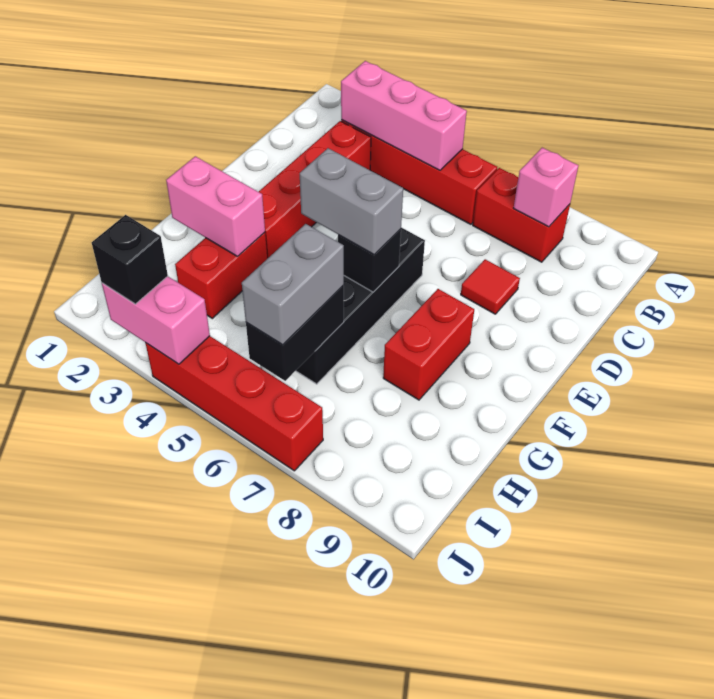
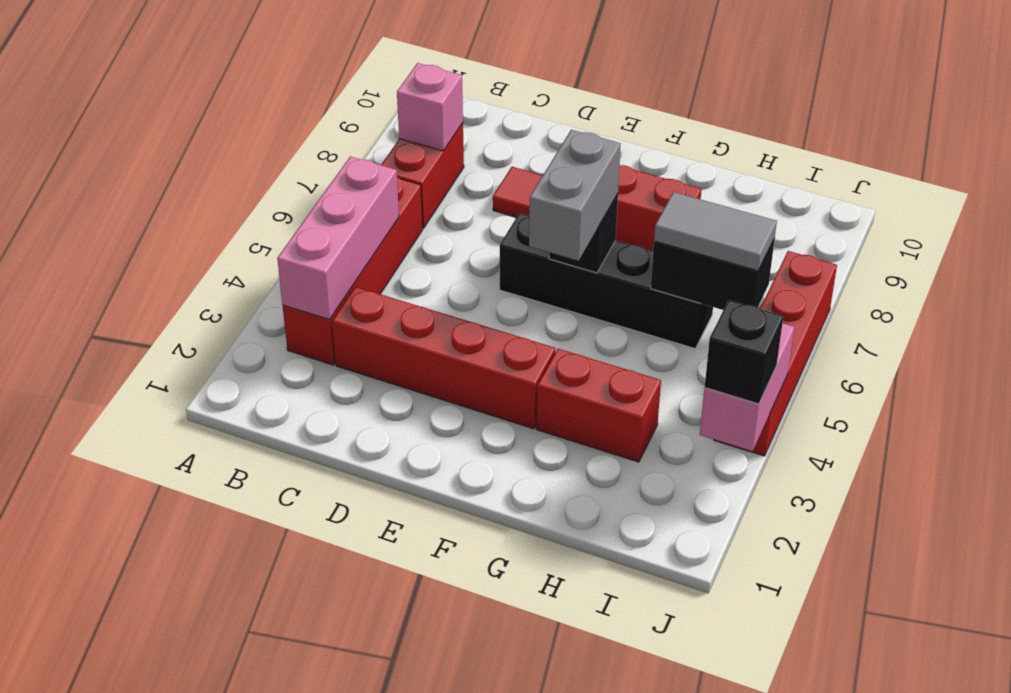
pink brick G2:G3 level 2 -> none
grey brick H6:I6 level 3 -> grey tile H6:I6 level 3

